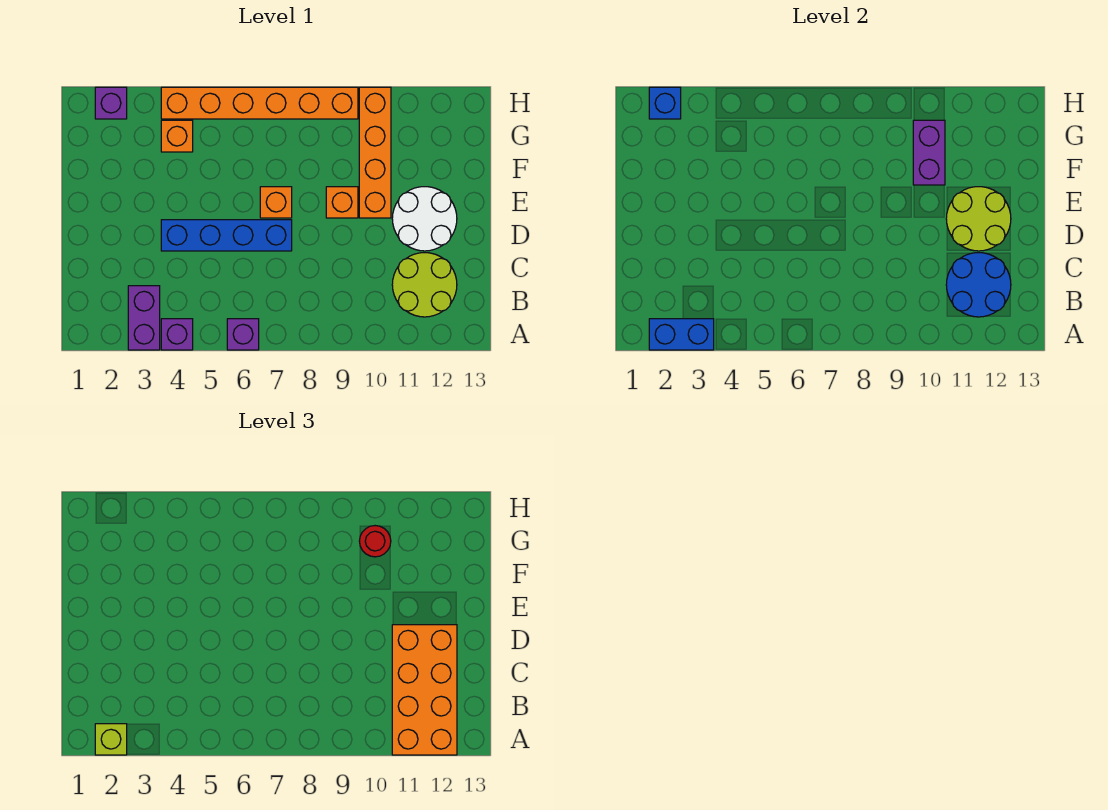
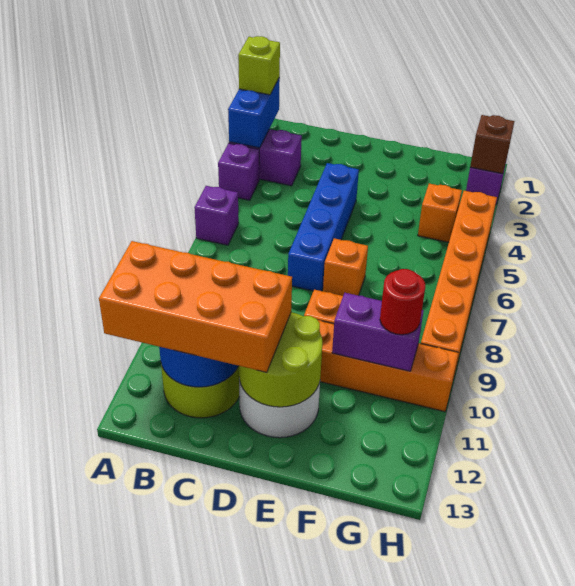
blue brick H2 level 2 -> brown brick H2 level 2

